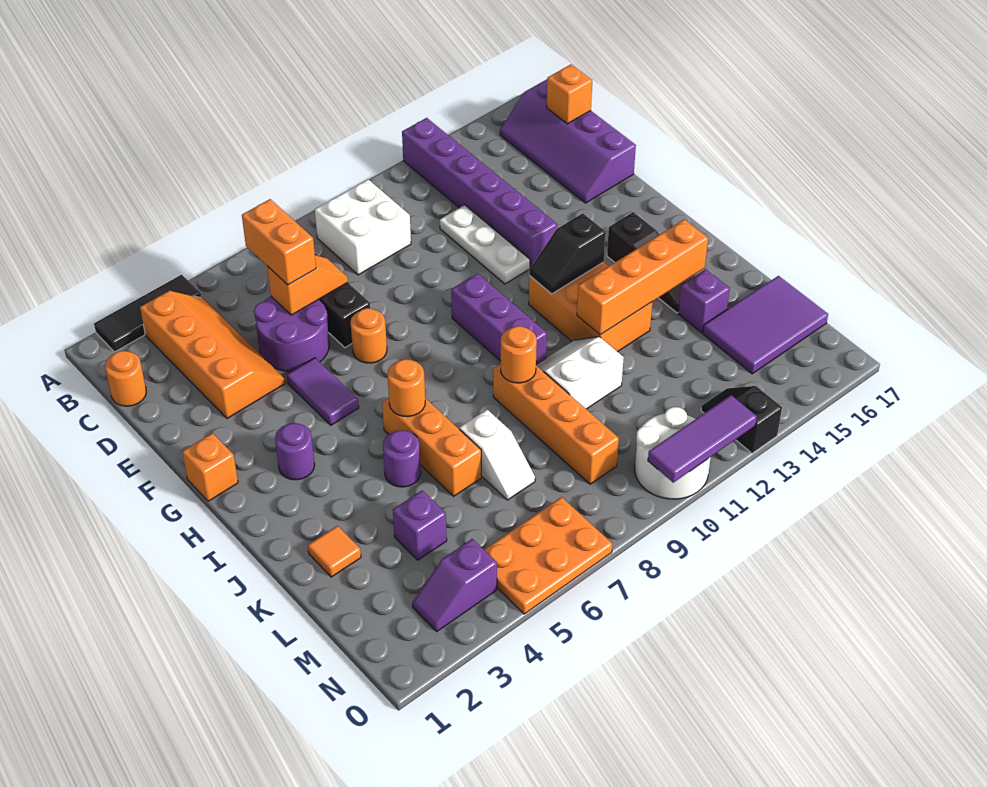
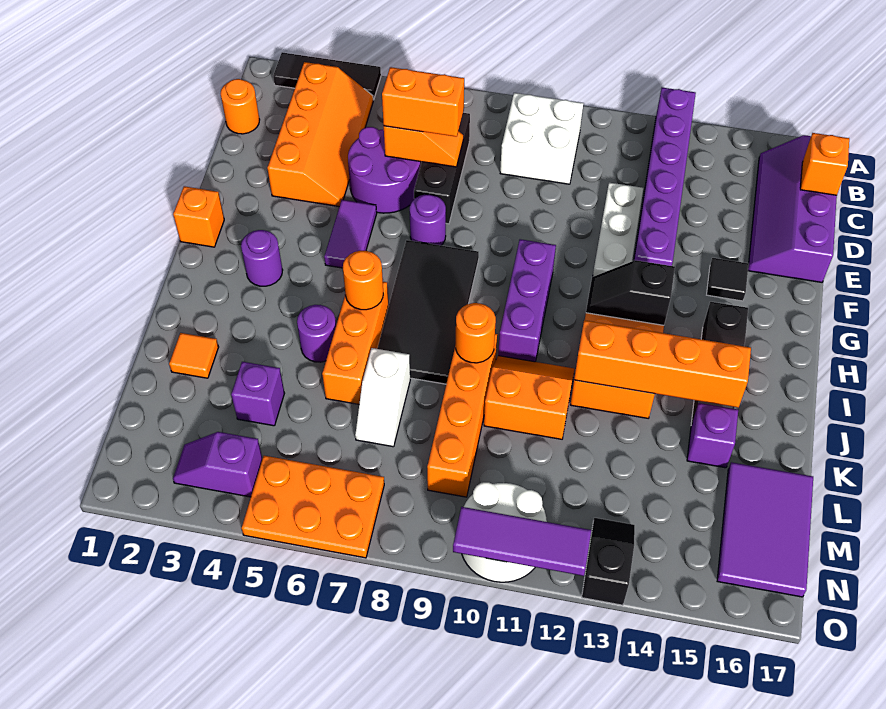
orange brick C6:D6 level 3 -> orange brick D6:D7 level 3
orange round brick F7 level 1 -> purple round brick F7 level 1
none -> black tile F15 level 1
none -> black tile G7:J8 level 1
white slope J10:K11 level 1 top K -> orange slope J10:K11 level 1 top K
purple tile L15:M17 level 1 -> purple tile L16:N17 level 1

